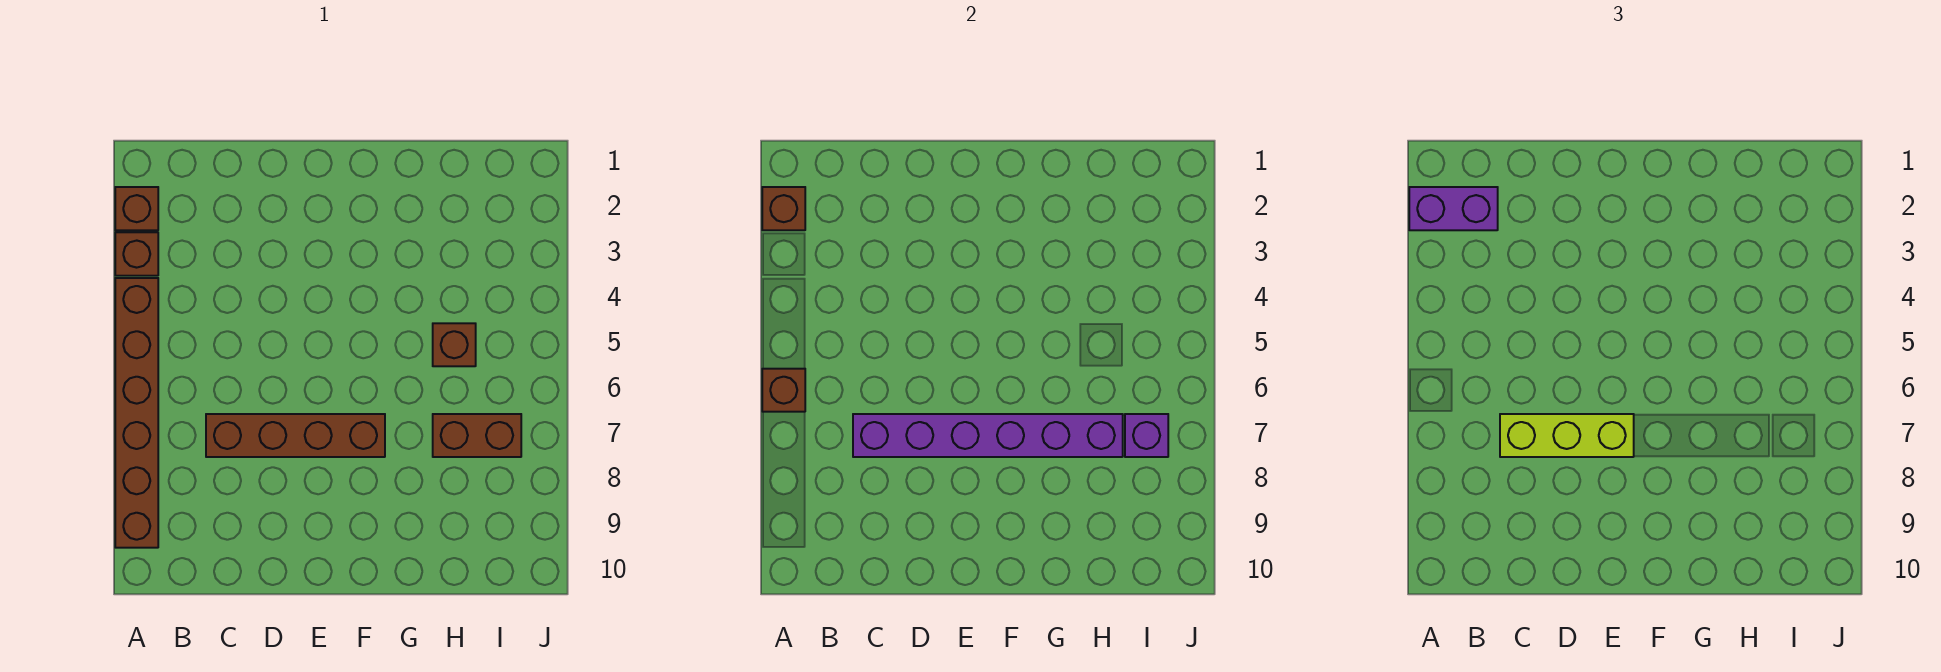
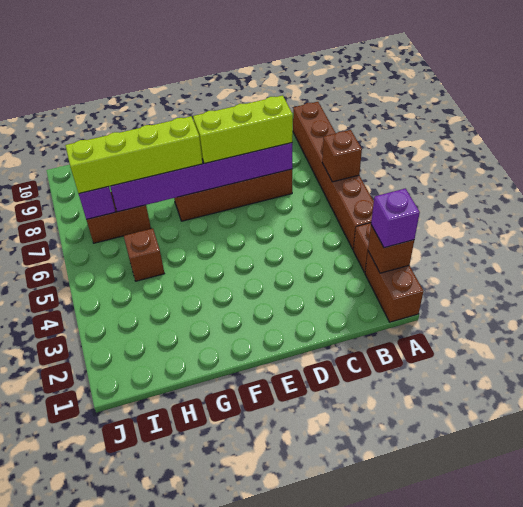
brown brick A2 level 1 -> brown brick A1:A2 level 1
purple brick A2:B2 level 3 -> purple brick A2 level 3
none -> lime brick F7:I7 level 3

